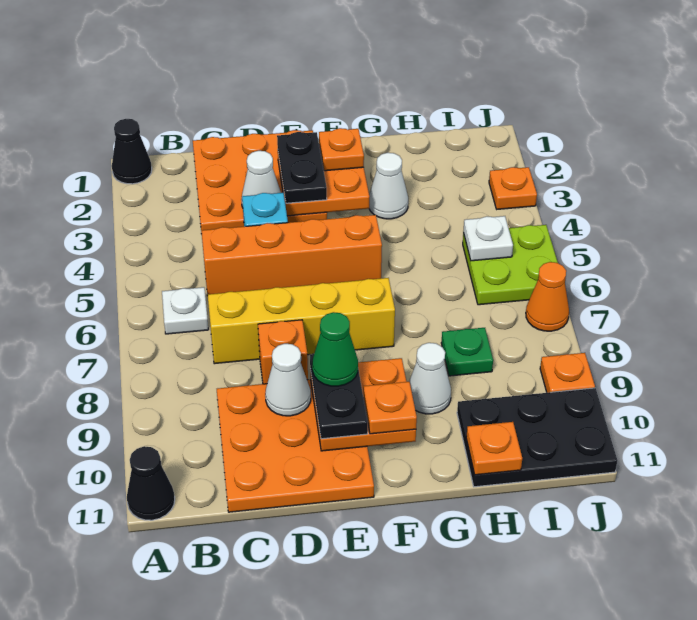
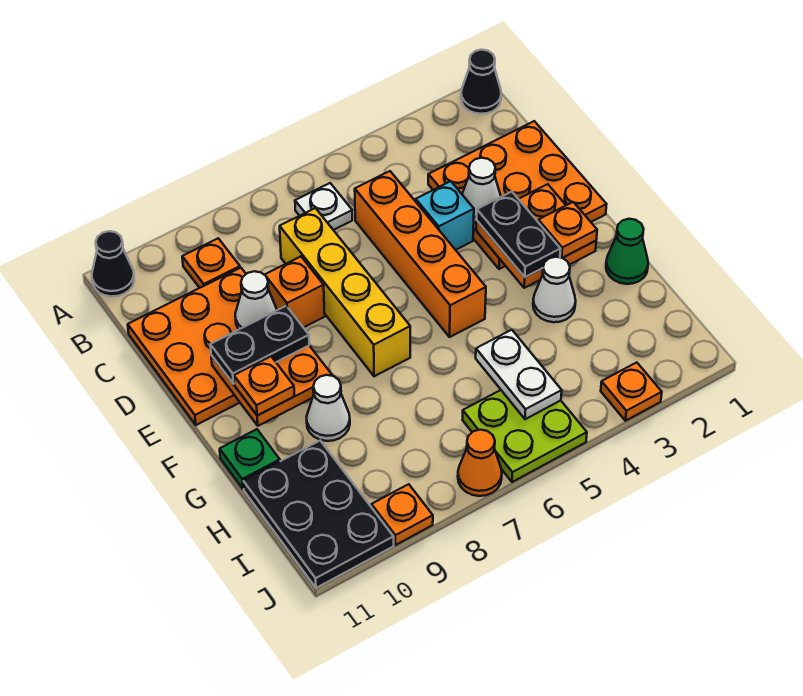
black plate E2:E3 level 3 -> black plate E3:F3 level 3
green cone E9 level 4 -> green cone G1 level 1
green plate H8 level 1 -> green plate G11 level 1
orange plate H11 level 2 -> orange plate B9 level 1
white plate I5 level 2 -> white plate H5:I5 level 2

